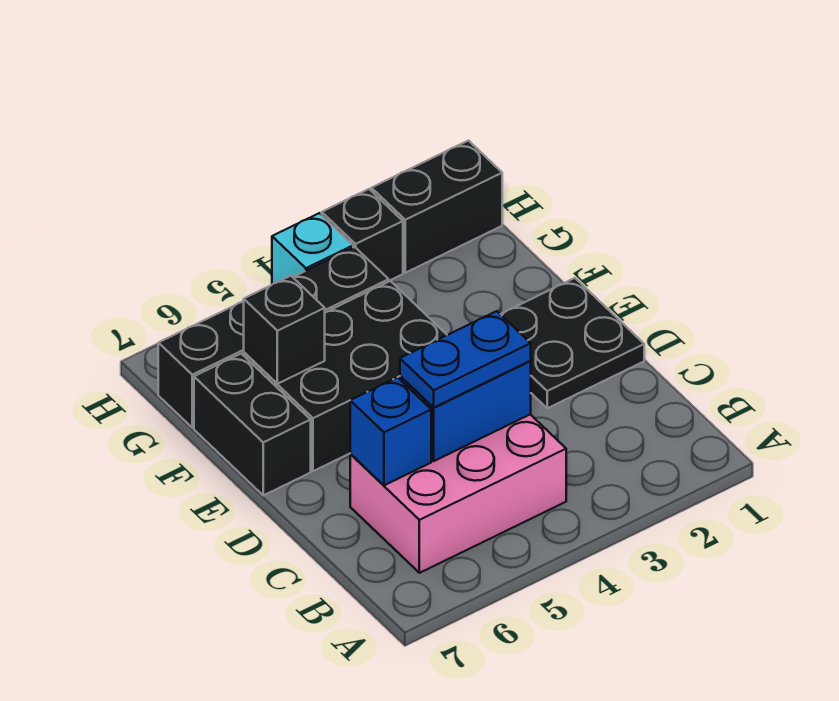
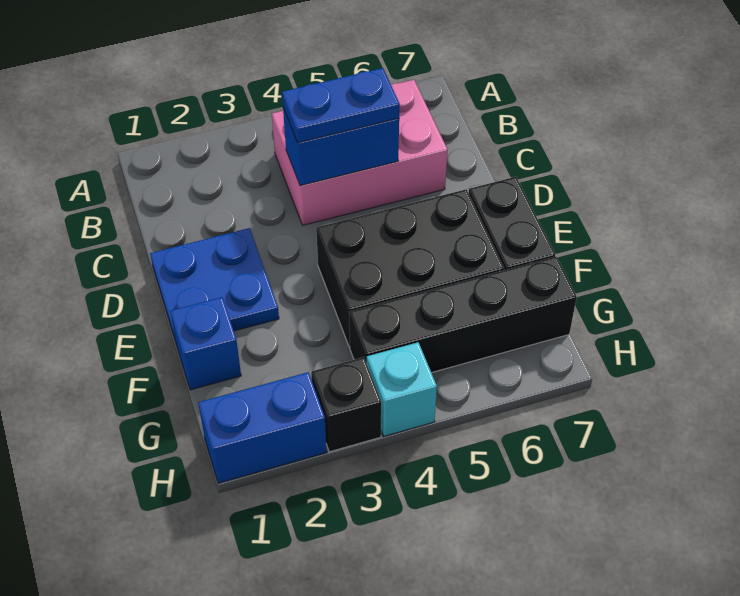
blue brick C6 level 2 -> blue brick F1 level 1
black plate D1:E2 level 1 -> blue plate D1:E2 level 1
black brick F6 level 2 -> none
black brick H1:H2 level 1 -> blue brick H1:H2 level 1

